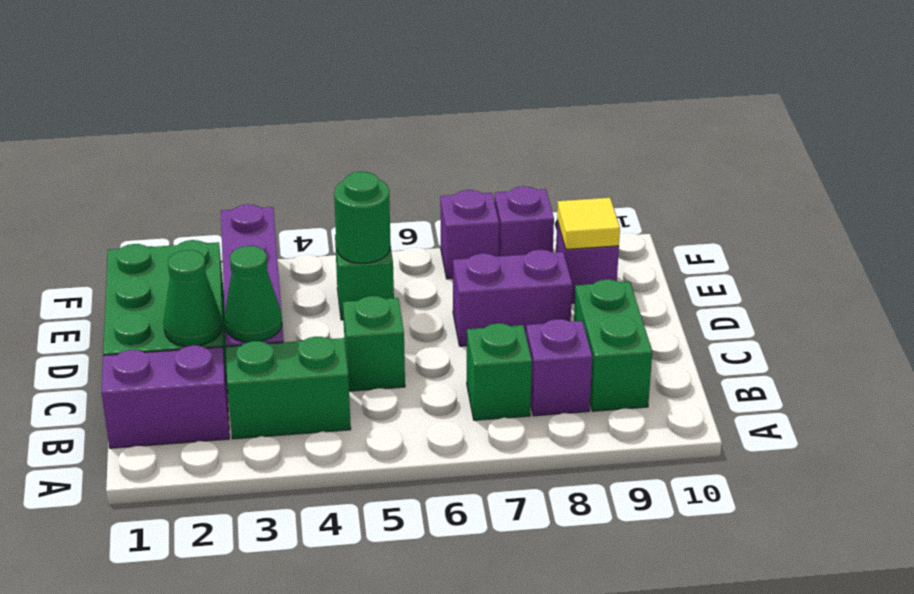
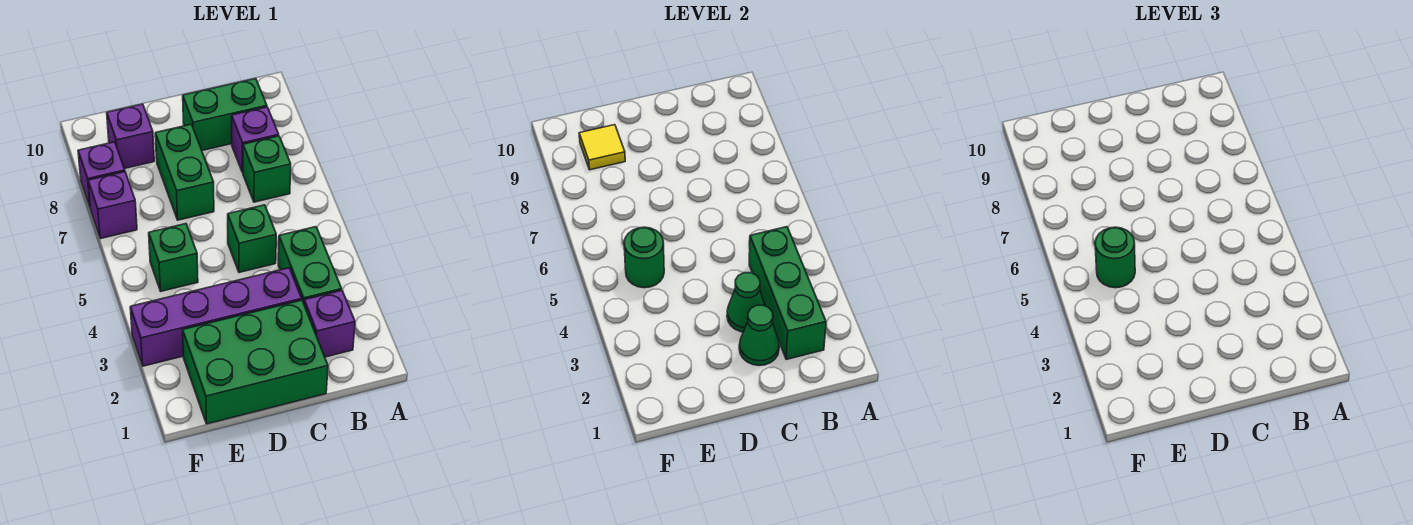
purple brick B1:B2 level 1 -> purple brick B2 level 1
none -> green brick B2:B4 level 2
purple brick D7:D8 level 1 -> green brick D7:D8 level 1
none -> green round brick E5 level 3

